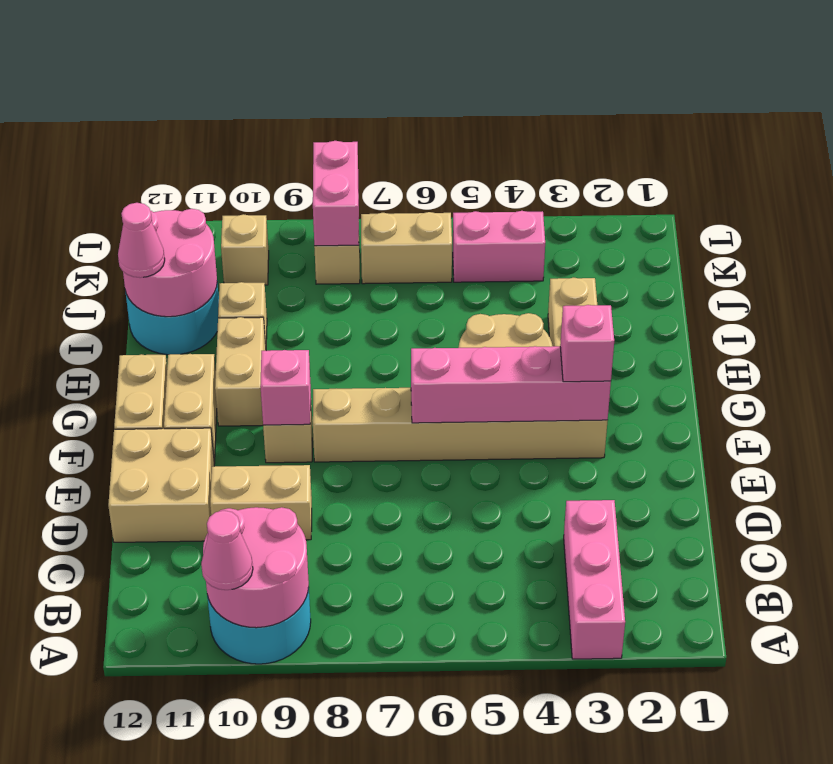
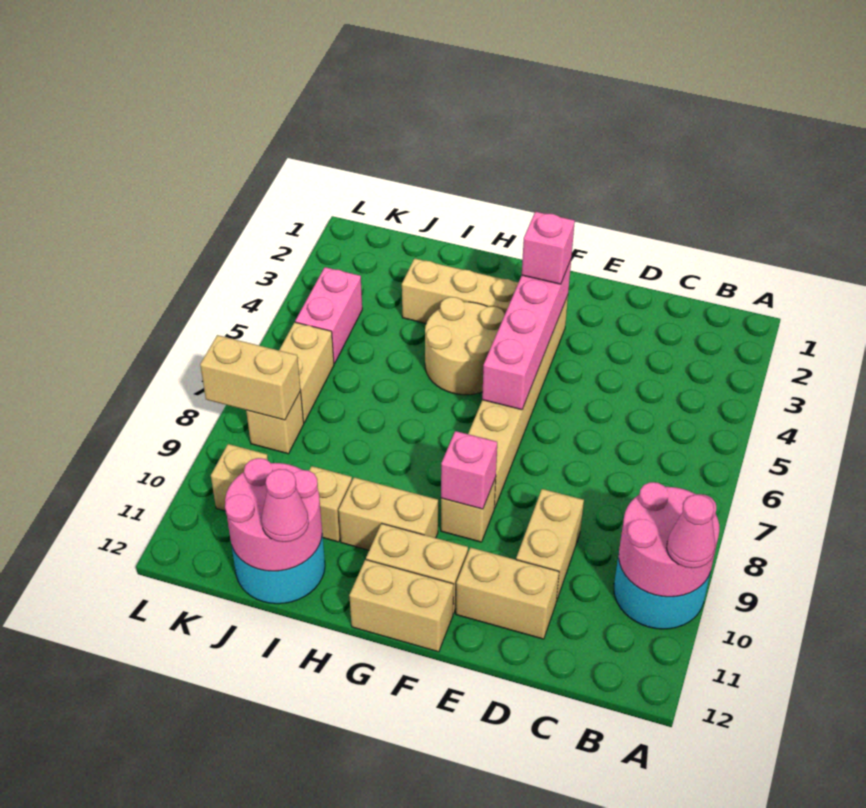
pink brick A3:C3 level 1 -> none
tan brick D11:E12 level 1 -> tan brick D11:E11 level 1
pink brick K8:L8 level 2 -> tan brick K8:L8 level 2

